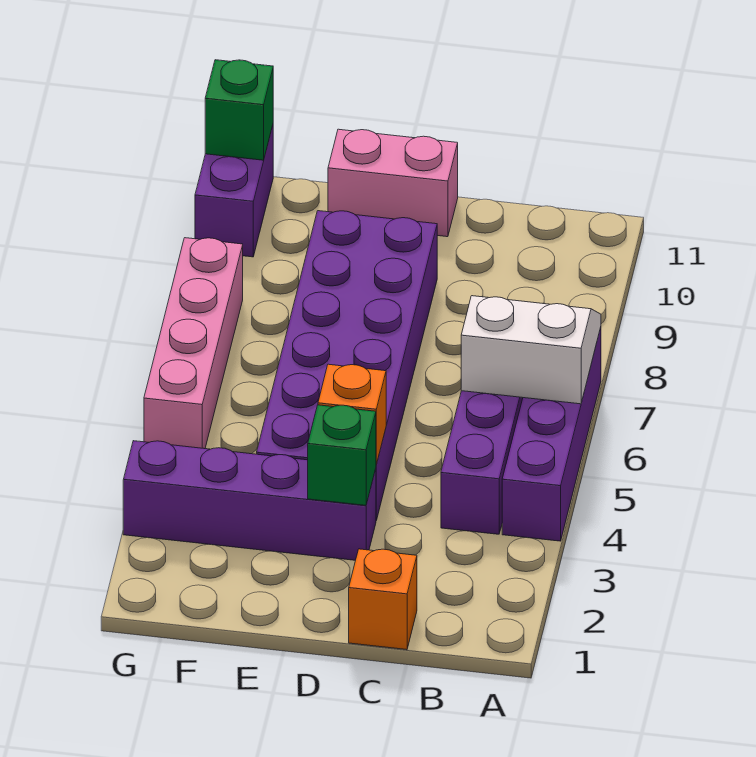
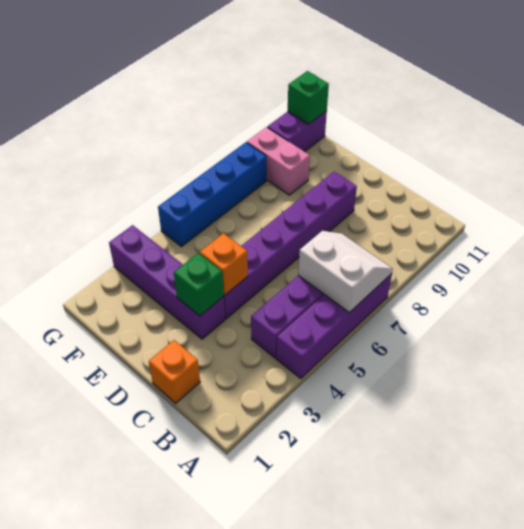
purple brick D4:E9 level 1 -> purple brick D4:D9 level 1
pink brick D11:E11 level 1 -> pink brick F9:G9 level 1
pink brick G5:G8 level 1 -> blue brick G5:G8 level 1

